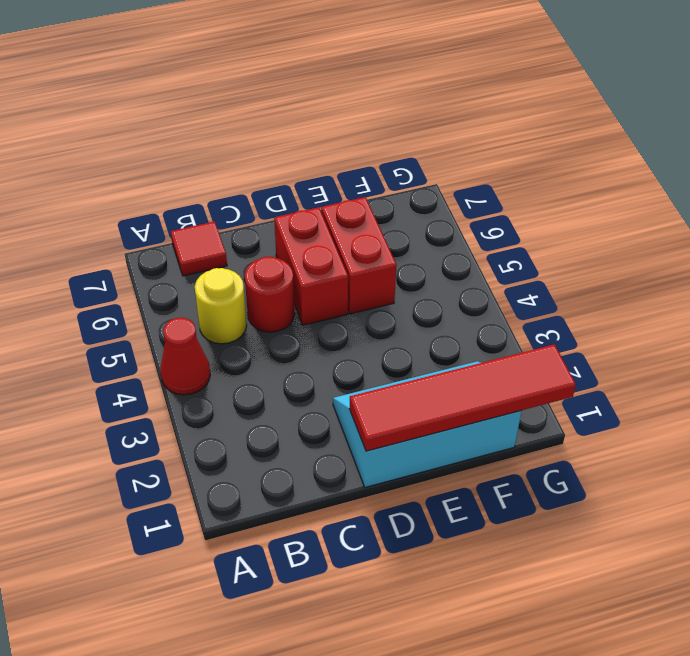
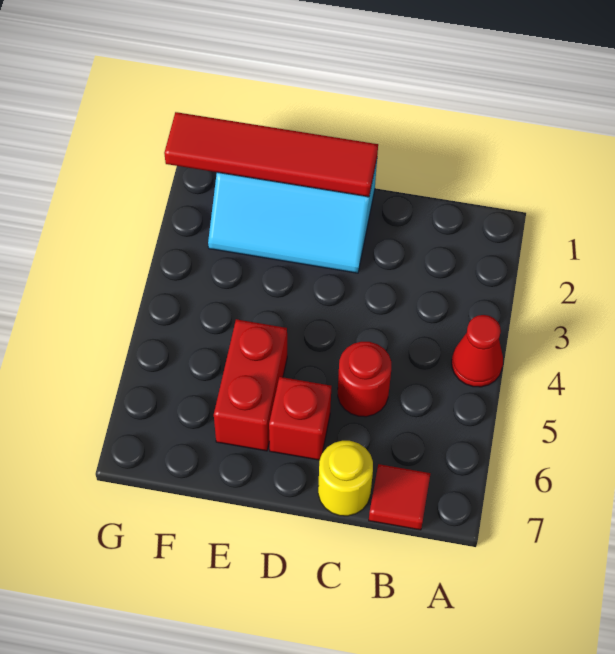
yellow round brick B5 level 1 -> yellow round brick C7 level 1
red brick D5:D6 level 1 -> red brick D6 level 1

